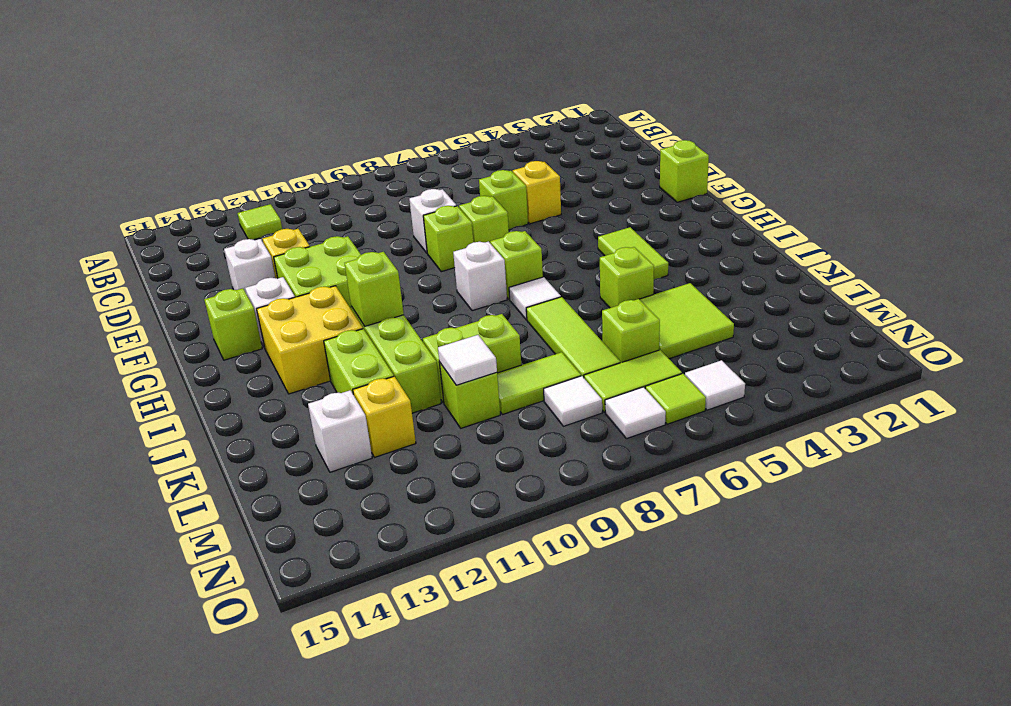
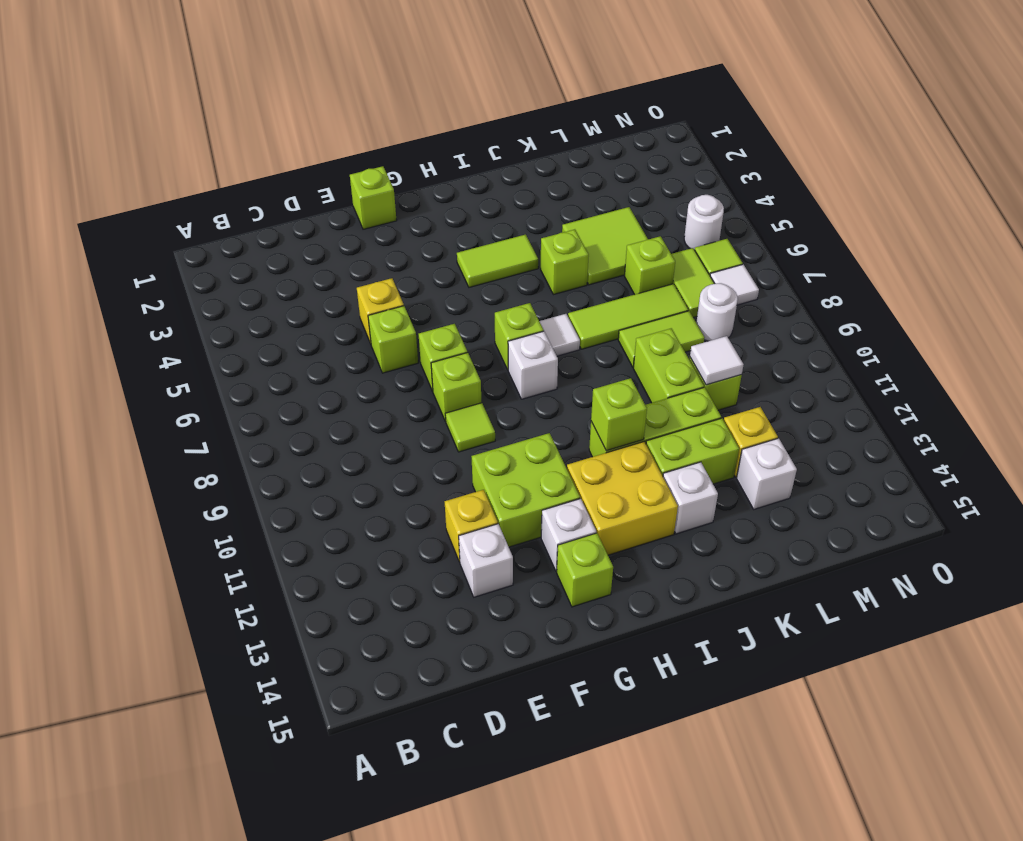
lime tile B12 level 1 -> lime tile F9 level 1
white brick E8 level 1 -> white brick J13 level 1
lime tile L8:L9 level 1 -> lime tile K8:L8 level 1
white tile M8 level 1 -> white round brick M8 level 1
white tile N5 level 1 -> white round brick N5 level 1

